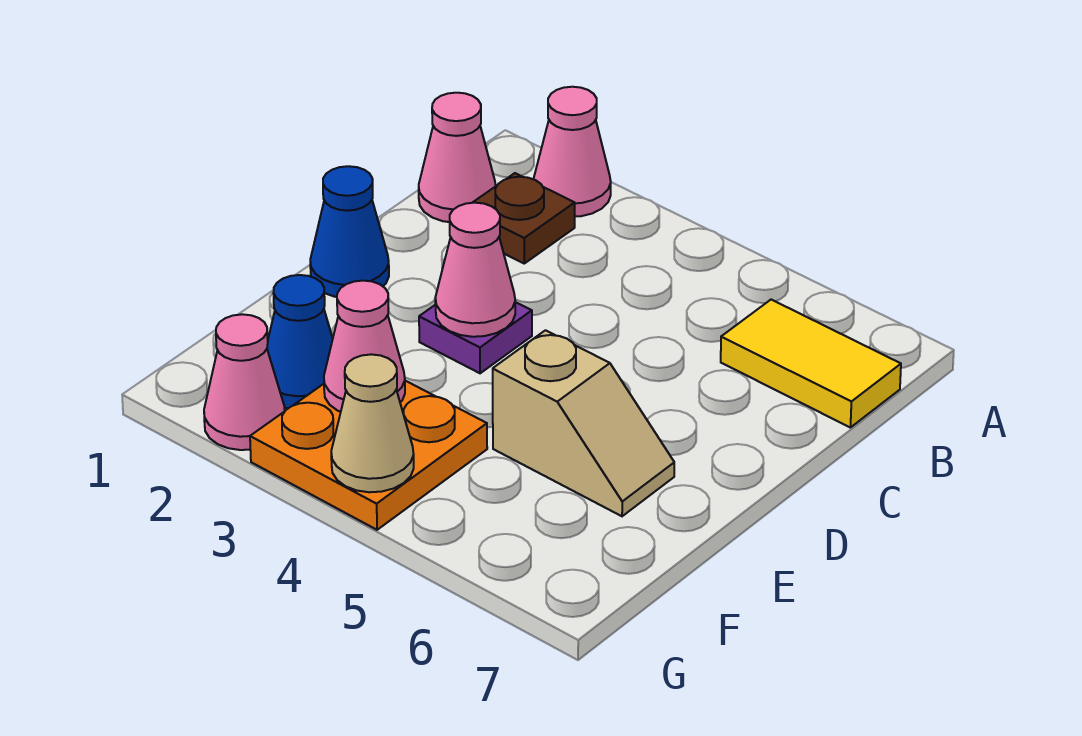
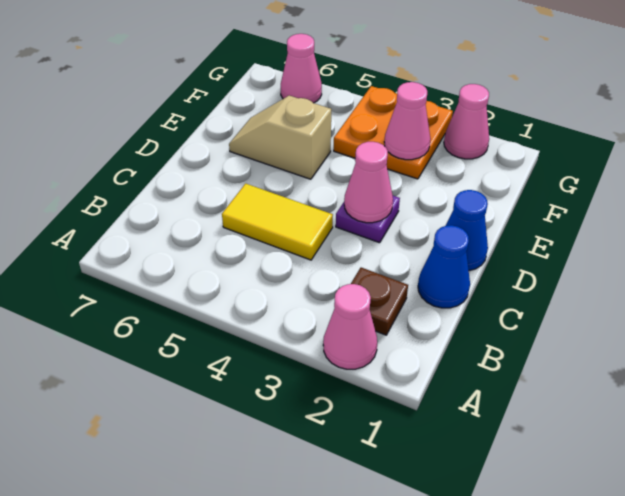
pink cone B1 level 1 -> pink cone G6 level 1
yellow tile B6:B7 level 1 -> yellow tile C4:C5 level 1
blue cone F2 level 1 -> blue cone C1 level 1
tan cone G4 level 2 -> none

